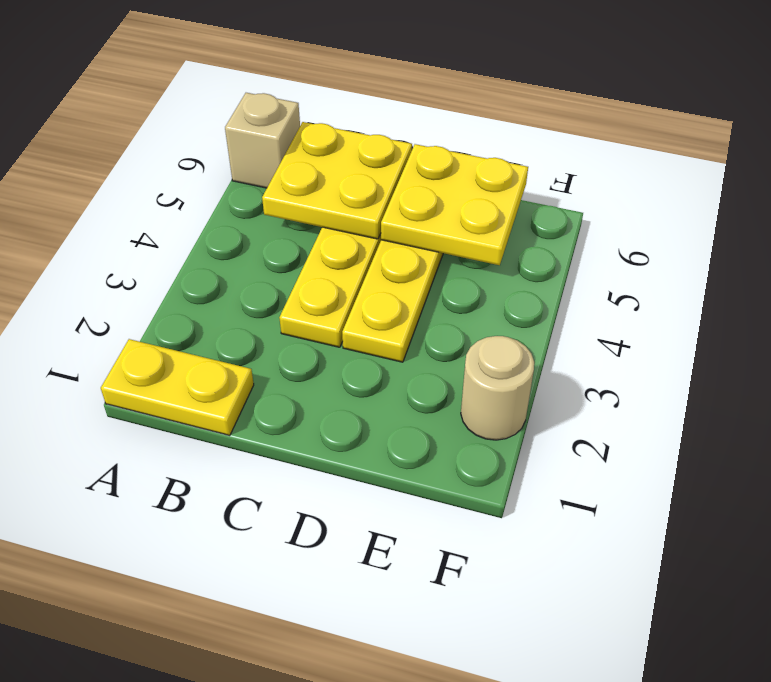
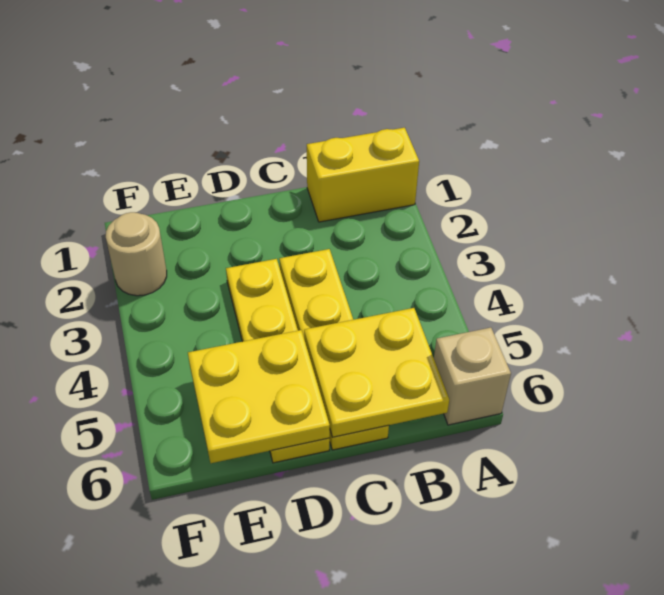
yellow plate A1:B1 level 1 -> yellow brick A1:B1 level 1

